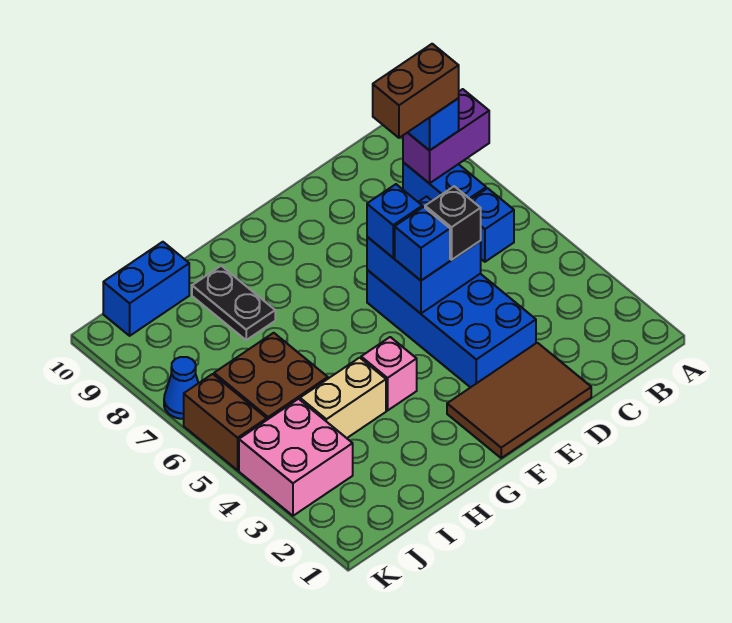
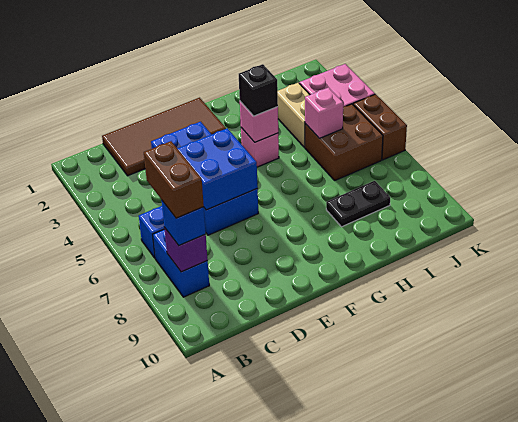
purple brick A8:B8 level 2 -> purple brick B8 level 2
brown brick B8:C8 level 4 -> brown brick B7:B8 level 4
brown tile D1:F2 level 1 -> brown tile C1:F2 level 1
black brick D5 level 3 -> black brick G4 level 3
blue brick E5 level 3 -> none
blue brick E6 level 3 -> none
none -> pink brick G4 level 2
tan brick H4:I4 level 1 -> tan brick I3:I4 level 1
black plate H8:H9 level 1 -> black plate H8:I8 level 1
none -> pink brick I5 level 2
blue brick I10:J10 level 1 -> none
blue cone K7 level 1 -> none

